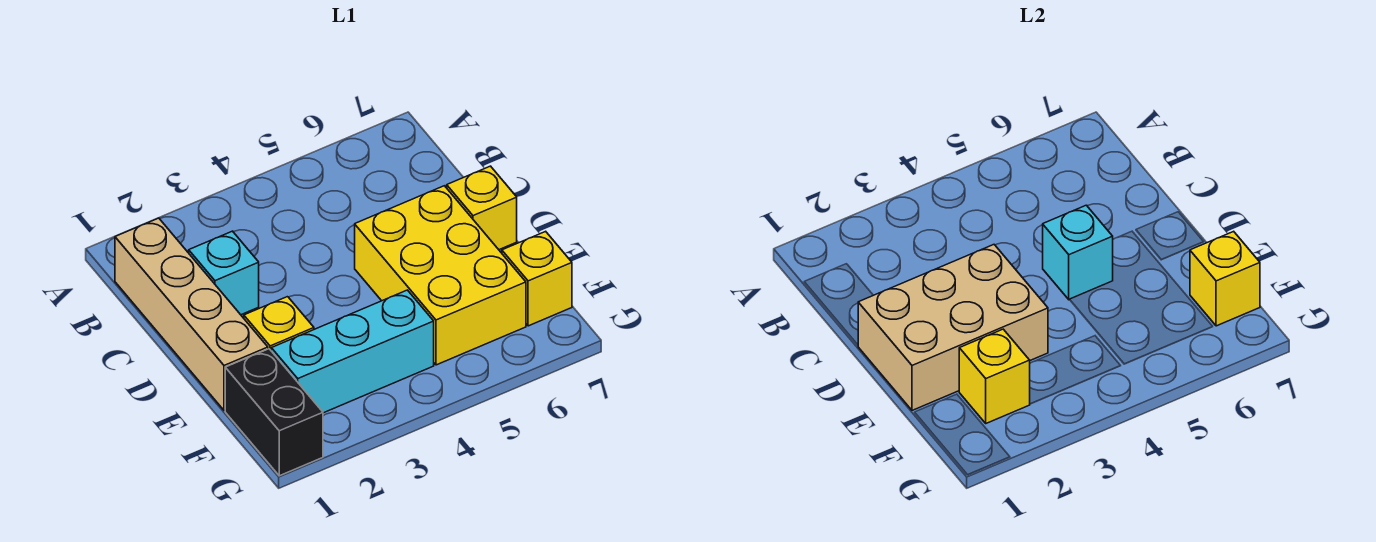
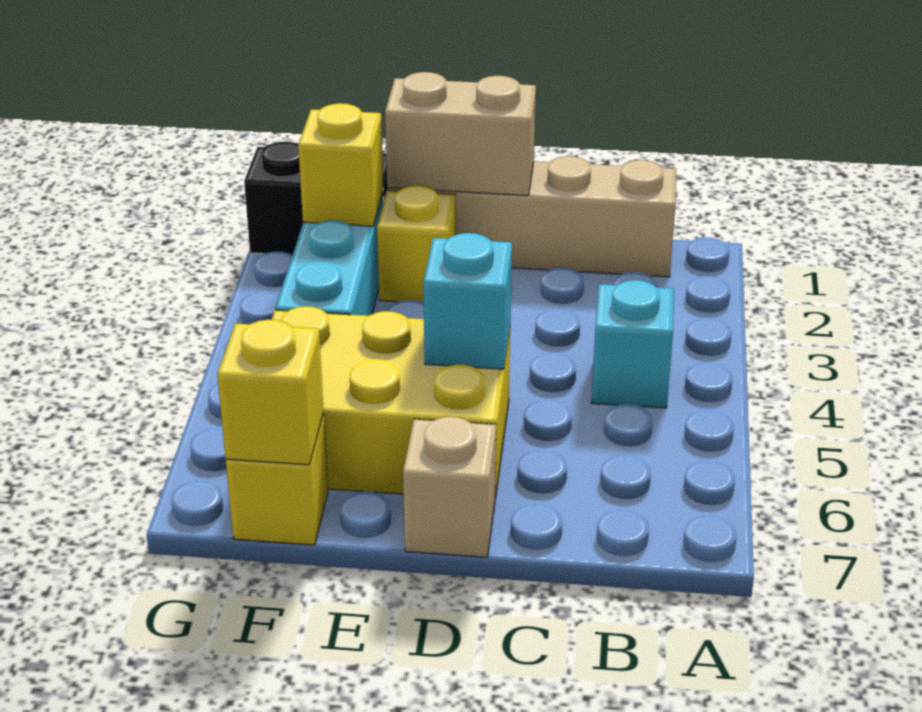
cyan brick C2 level 1 -> cyan brick B4 level 1
tan brick D1:E3 level 2 -> tan brick D1:E1 level 2
yellow brick D7 level 1 -> tan brick D7 level 1

